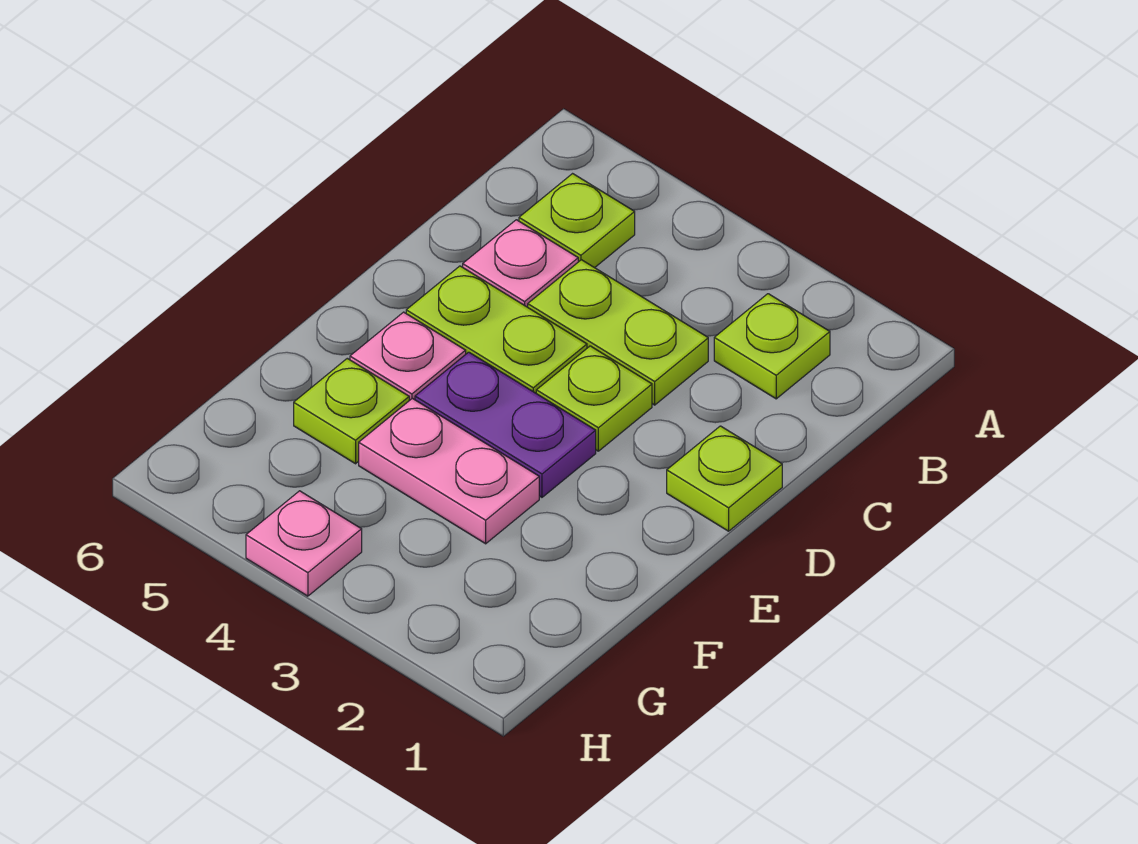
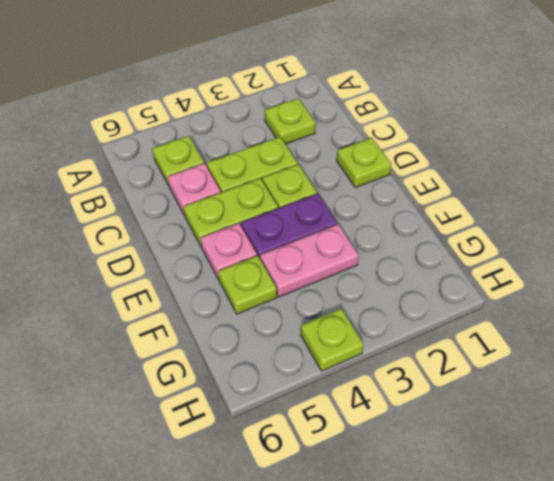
pink plate H4 level 1 -> lime plate H4 level 1

